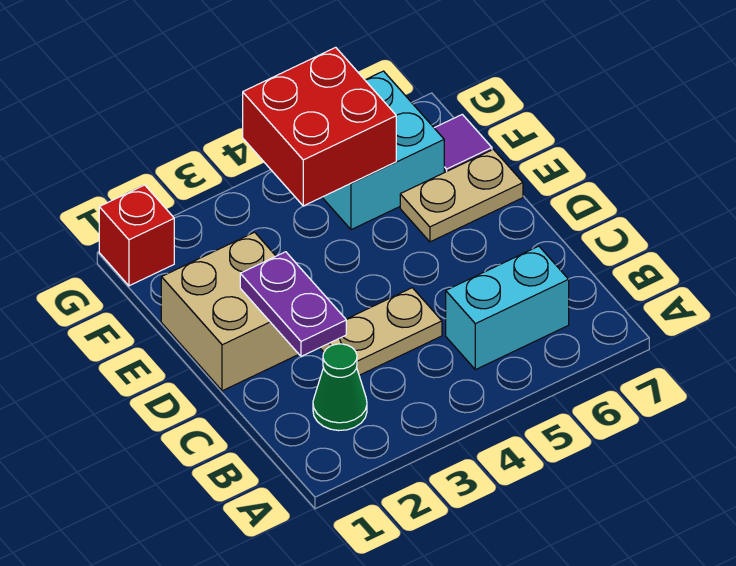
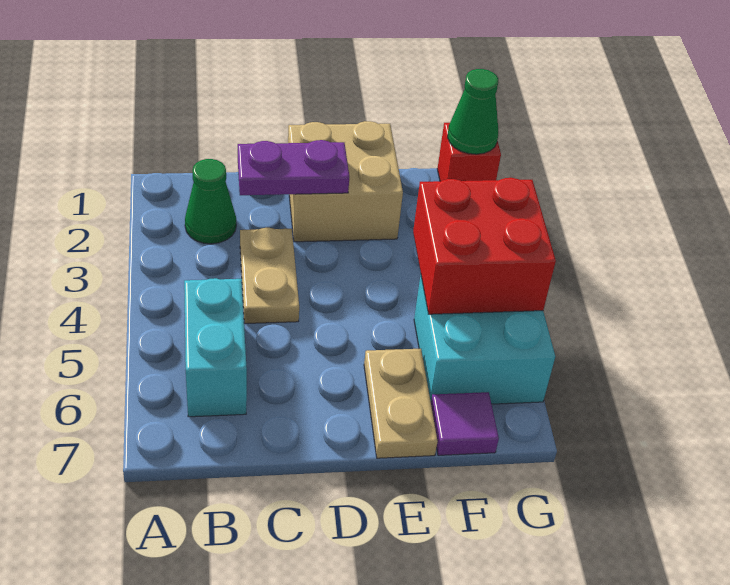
none -> green cone G1 level 2

